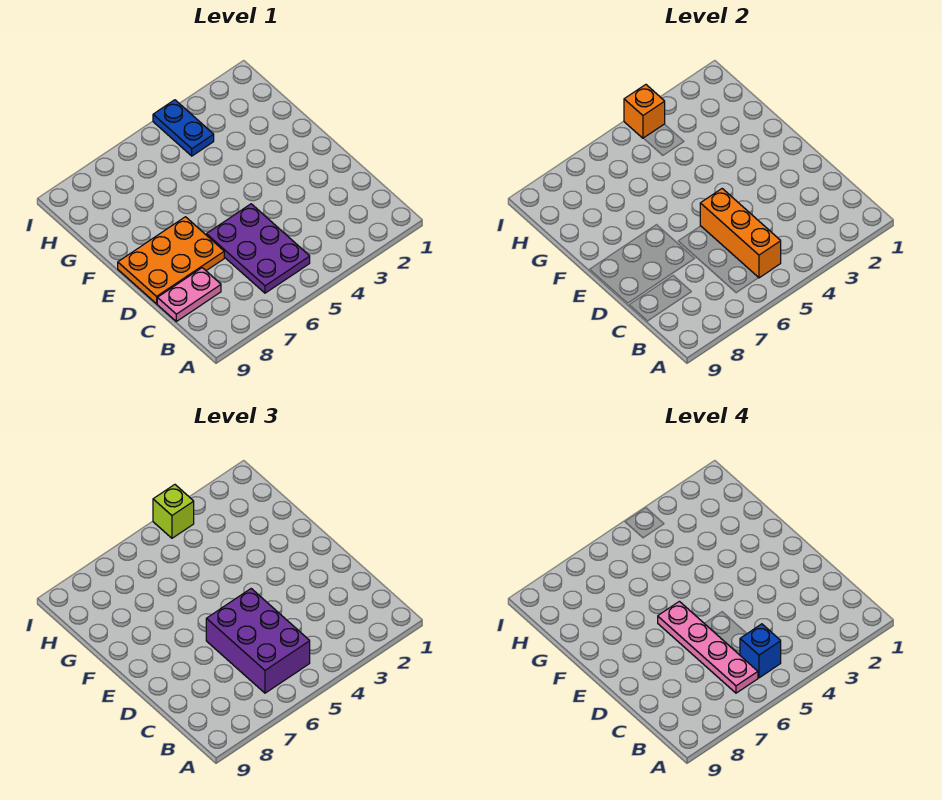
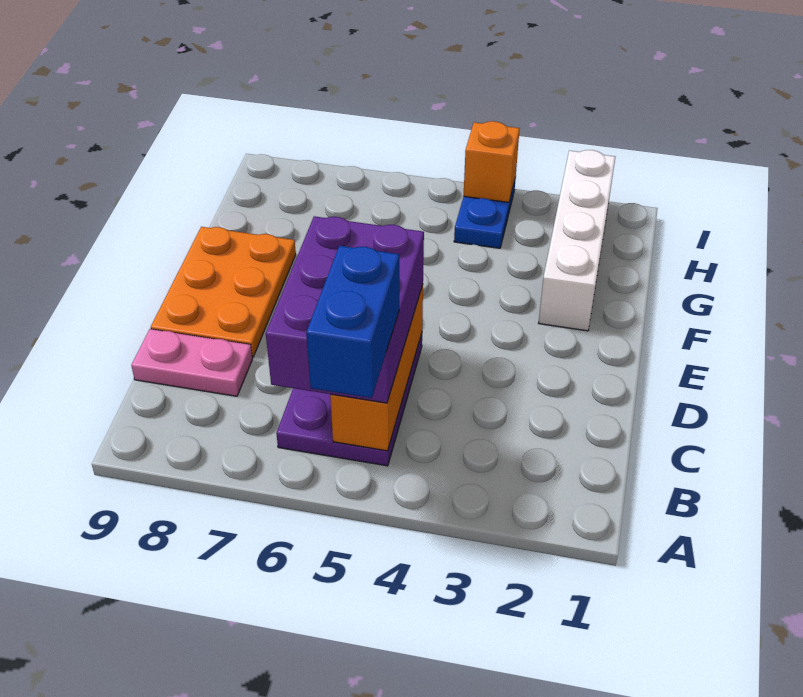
blue brick B5 level 4 -> blue brick A5:B5 level 4
pink plate B6:E6 level 4 -> none
orange plate D7:E9 level 1 -> orange plate D8:F9 level 1
none -> white brick F2:I2 level 1
lime brick I4 level 3 -> none

